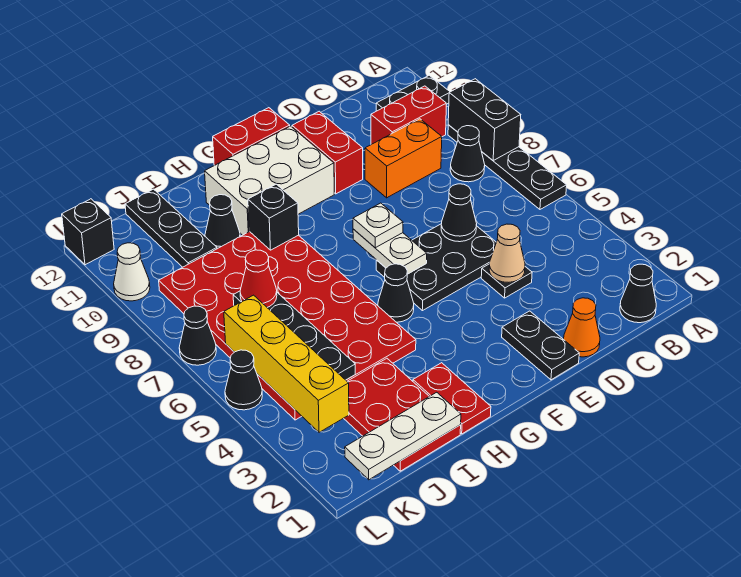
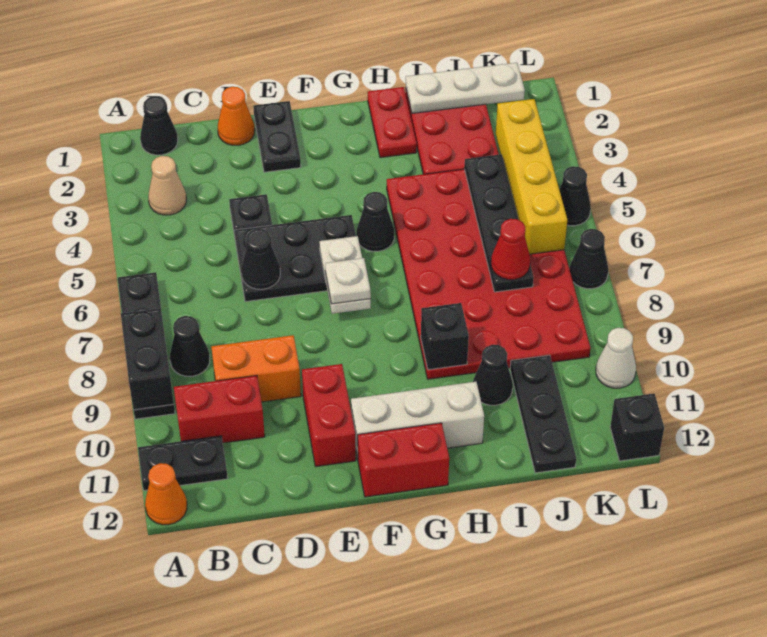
none -> orange cone A12 level 1
tan cone D4 level 2 -> tan cone B3 level 1
white brick F10:H11 level 1 -> white brick F11:H11 level 1

